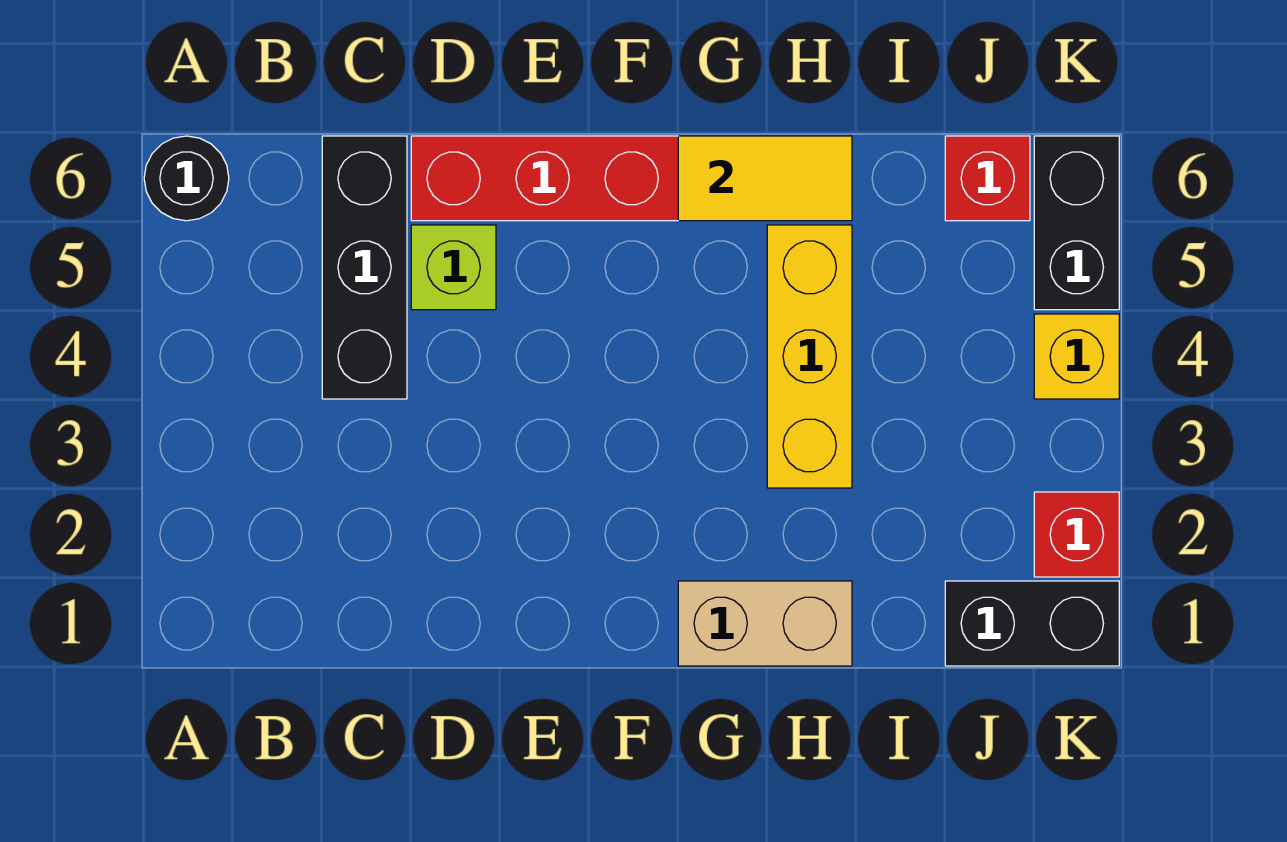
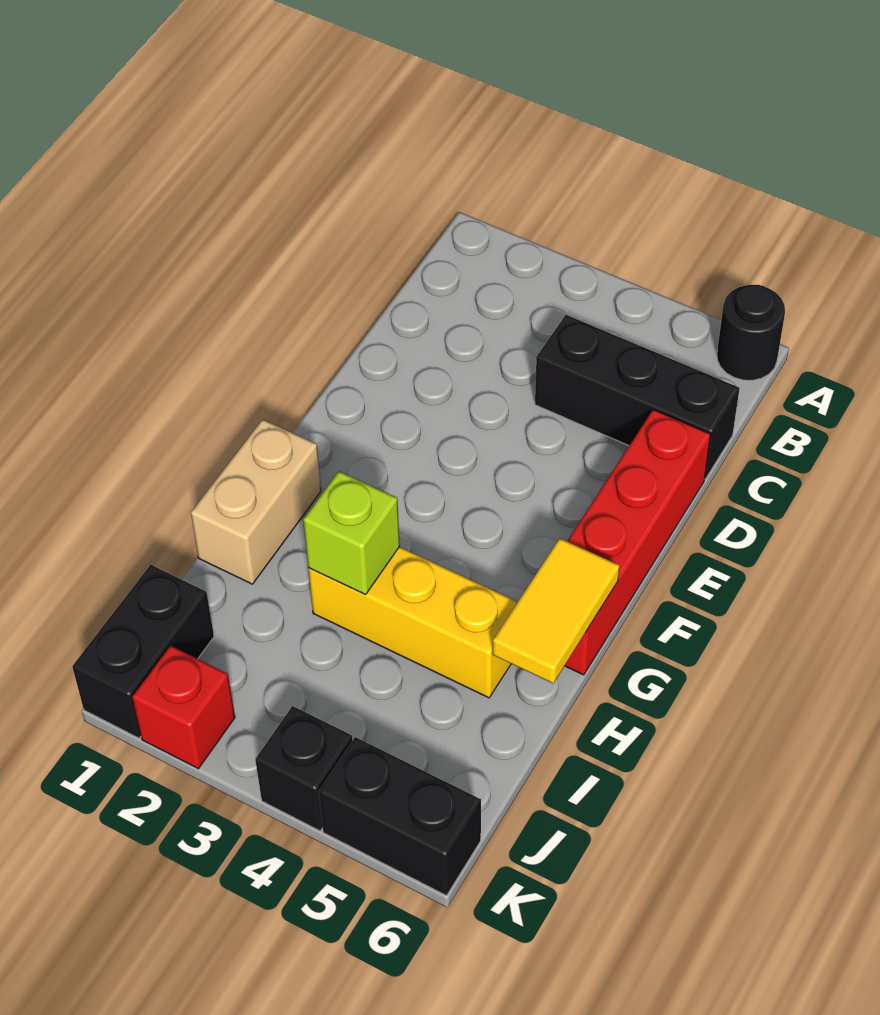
lime brick D5 level 1 -> lime brick H3 level 2
red brick J6 level 1 -> none
yellow brick K4 level 1 -> black brick K4 level 1

